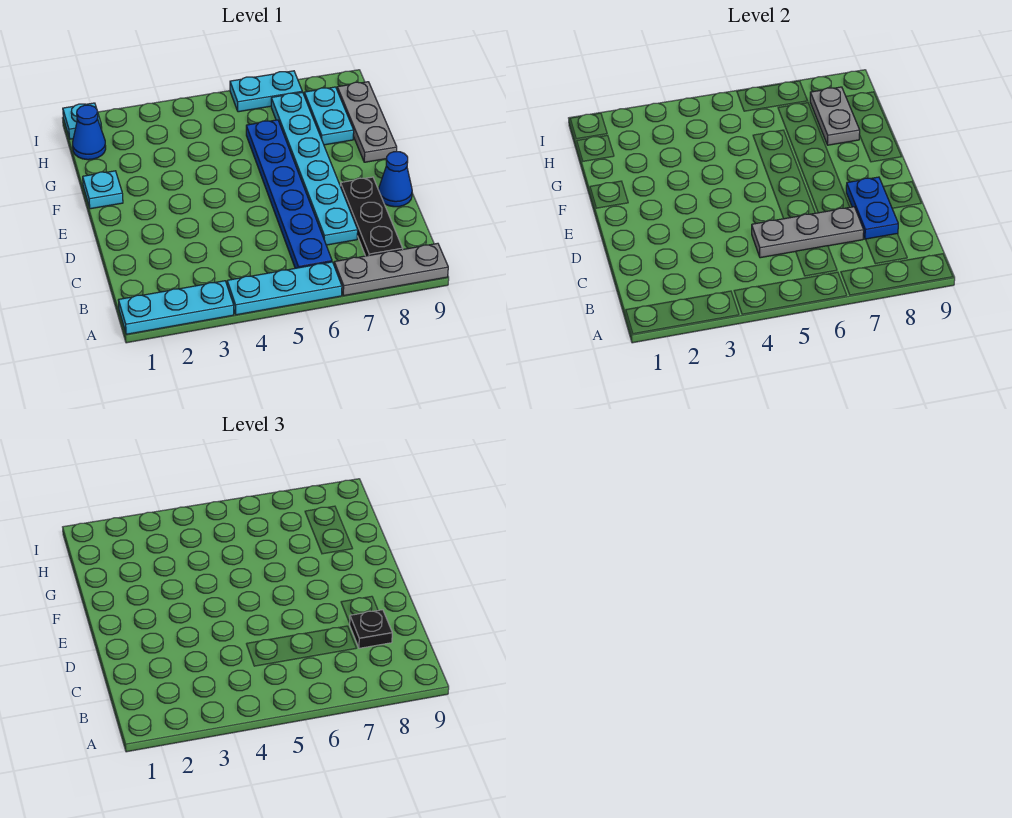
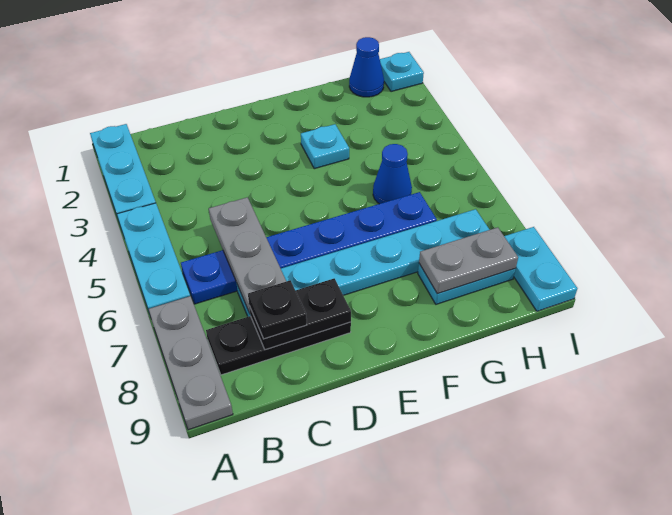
blue plate C8:D8 level 2 -> black plate C8:D8 level 2
blue cone D9 level 1 -> blue cone G5 level 1
cyan plate F1 level 1 -> cyan plate F3 level 1
grey plate F9:H9 level 1 -> none
cyan plate I6:I7 level 1 -> cyan plate I8:I9 level 1

